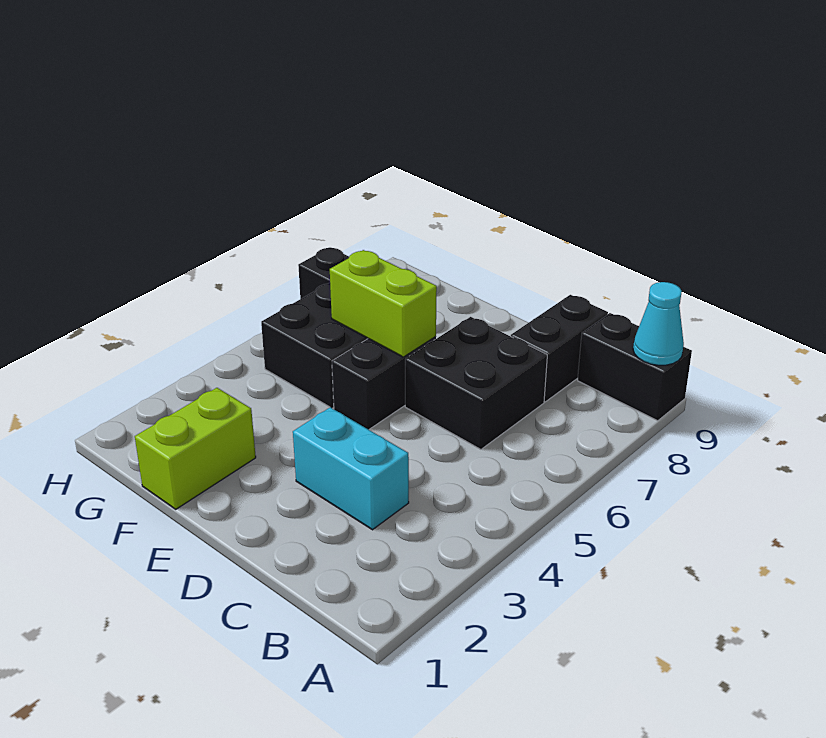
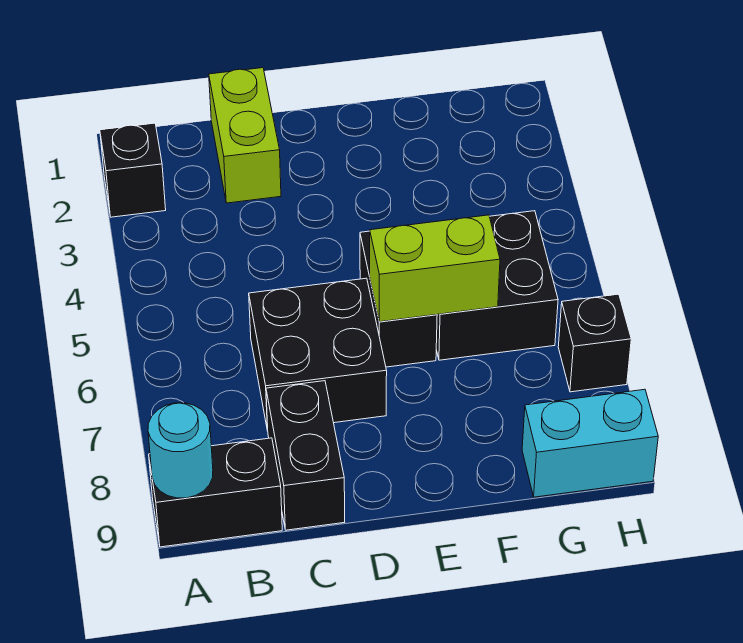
none -> black brick A2 level 1
cyan cone A9 level 2 -> cyan round brick A9 level 2
cyan brick C3:D3 level 1 -> cyan brick G9:H9 level 1
lime brick F1:F2 level 1 -> lime brick C1:C2 level 1

